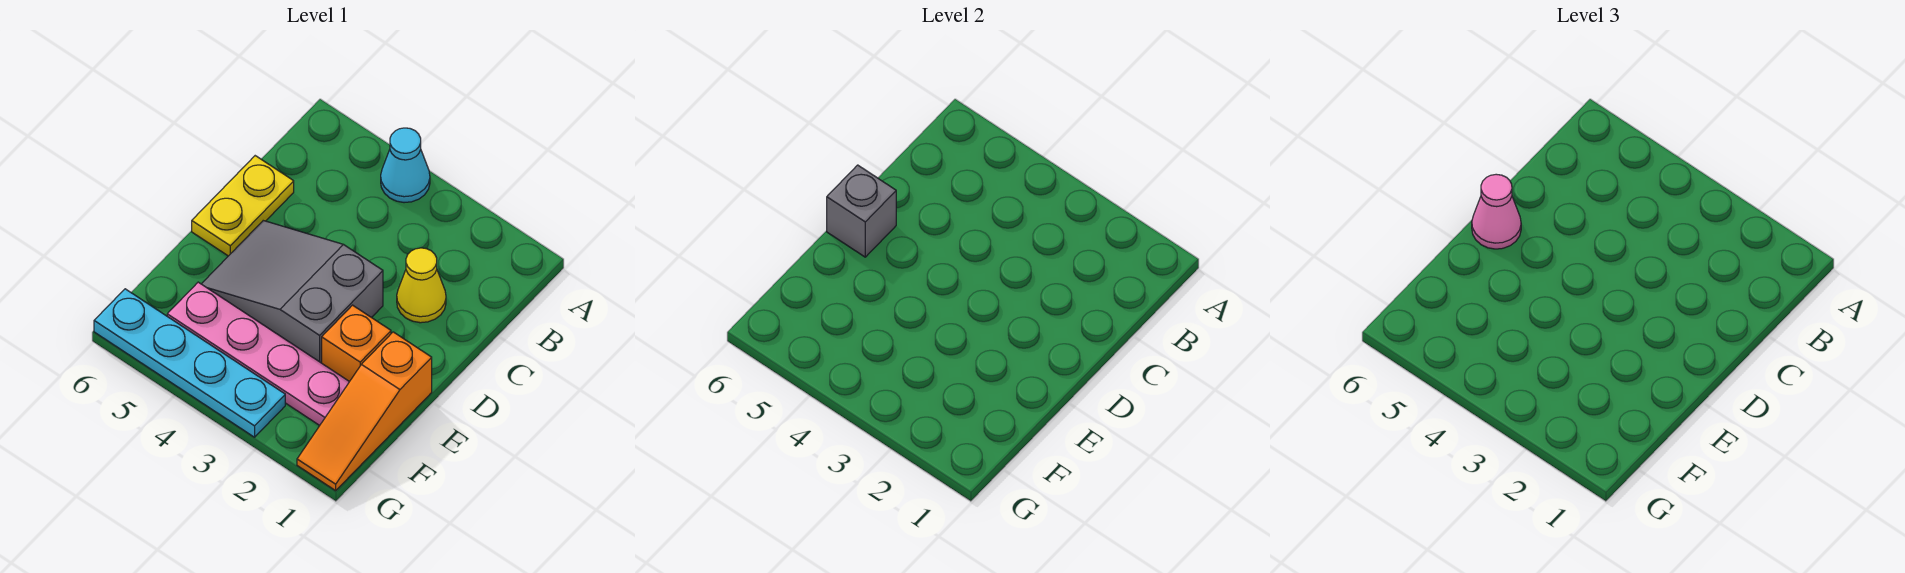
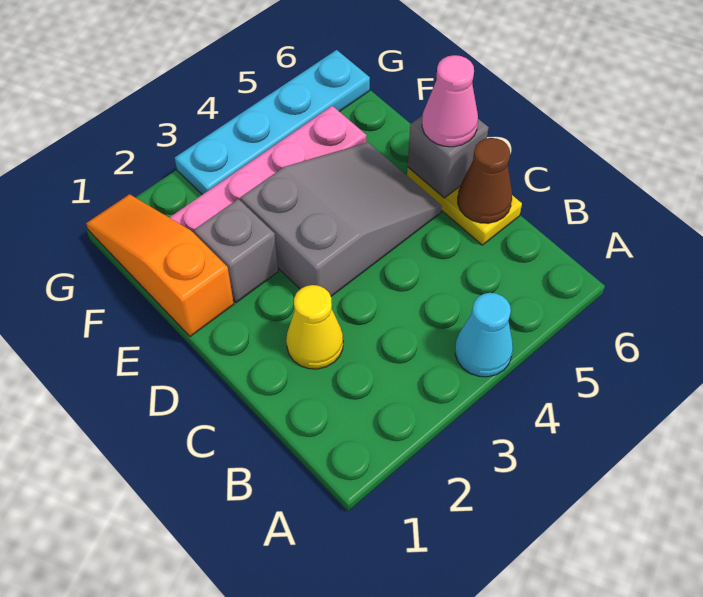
none -> brown cone C6 level 2
orange brick E2 level 1 -> grey brick E2 level 1

